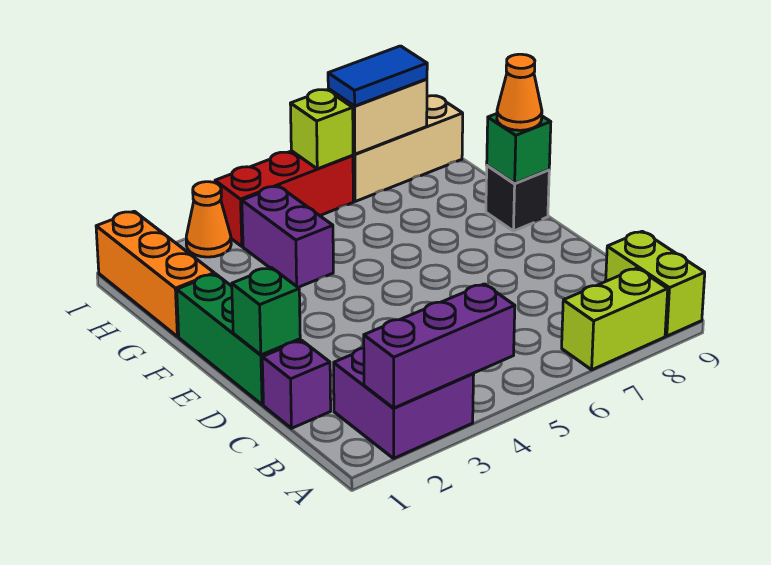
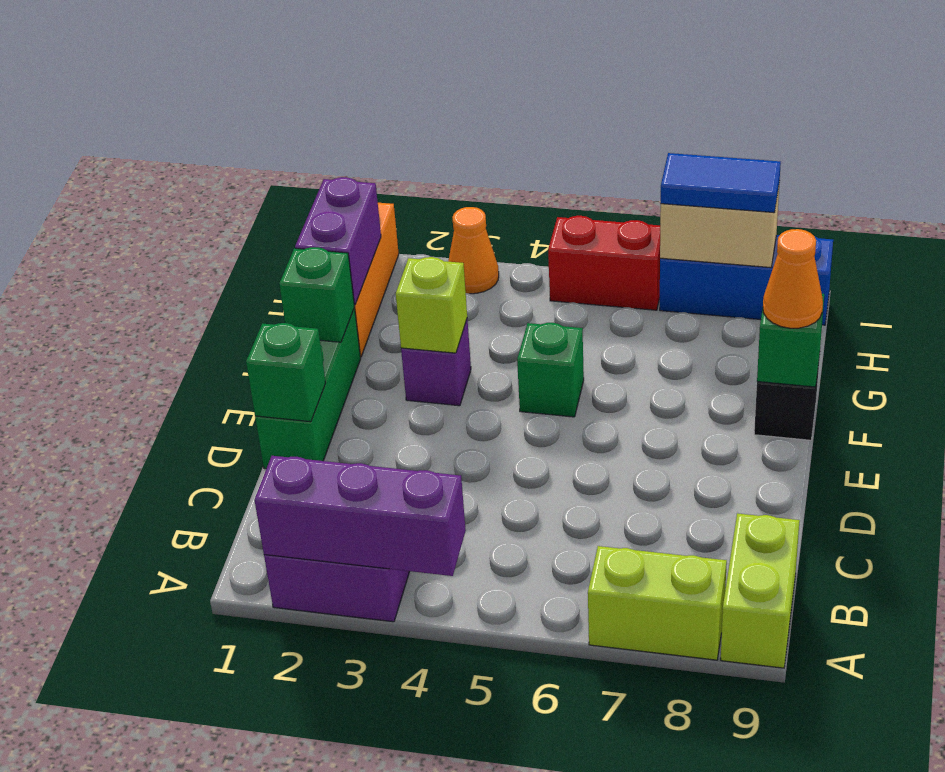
purple brick C1 level 1 -> purple brick F3 level 1
none -> green brick F1 level 2
none -> green brick F5 level 1
purple brick G4:H4 level 1 -> purple brick G1:H1 level 2
red brick I4:I6 level 1 -> red brick I5:I6 level 1
lime brick I6 level 2 -> lime brick F3 level 2
tan brick I7:I9 level 1 -> blue brick I7:I9 level 1

